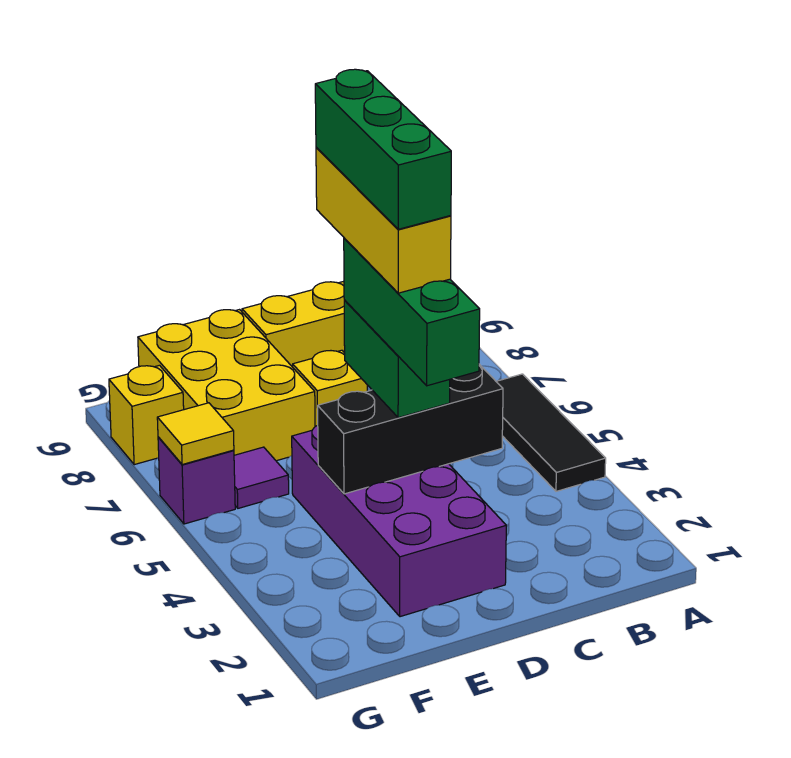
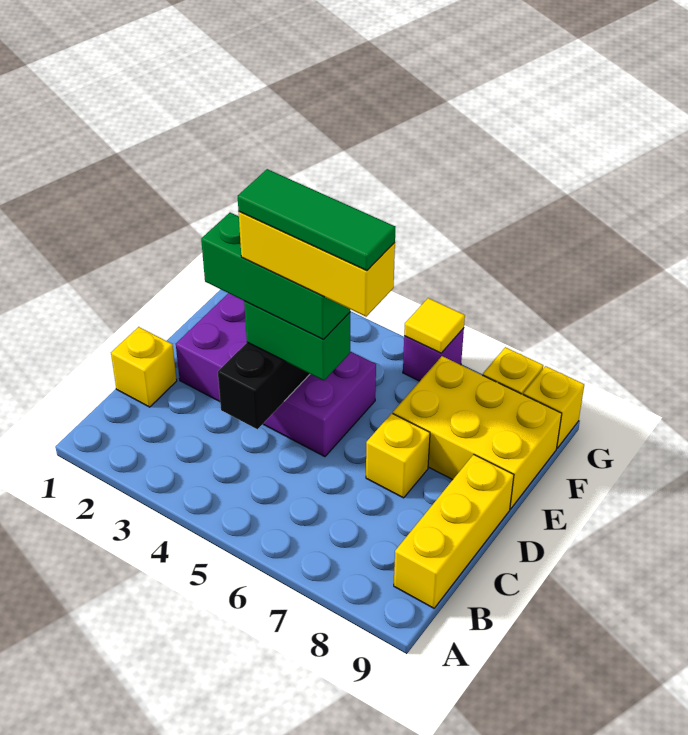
black tile A4:A6 level 1 -> none
none -> yellow brick C1 level 1
green brick D4:D6 level 6 -> green tile D4:D6 level 6
purple tile F6 level 1 -> none
none -> yellow brick G9 level 1

